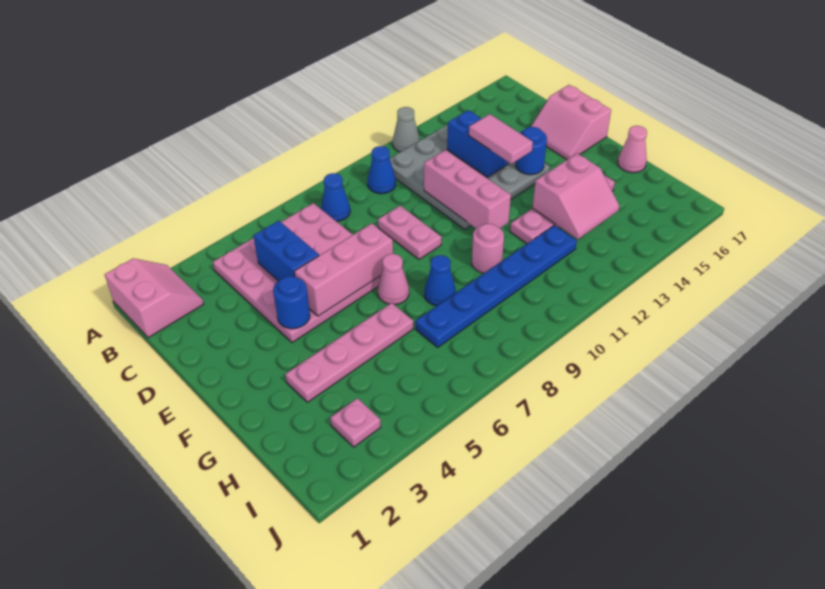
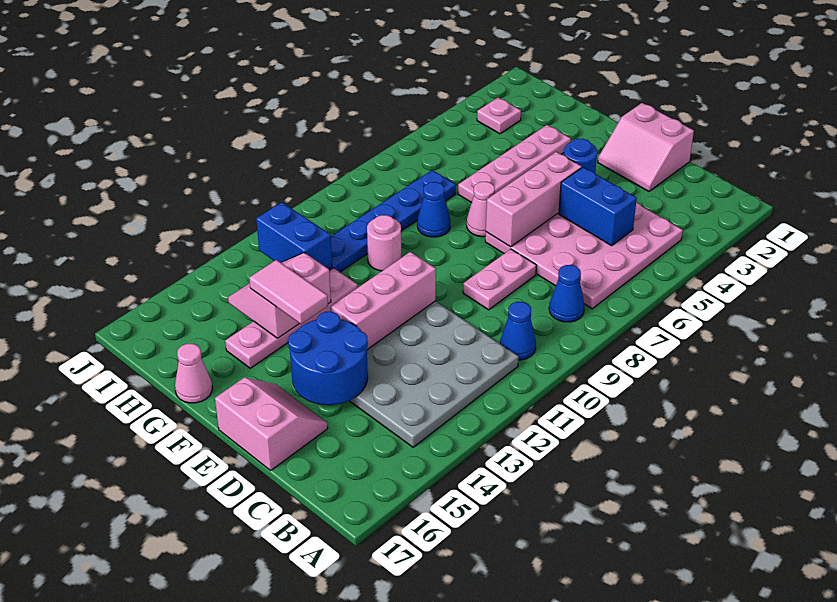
pink slope A1:B2 level 1 top 1 -> pink slope D1:E2 level 1 top 1
grey cone A12 level 1 -> none
blue brick C13:D13 level 2 -> blue brick H12:I12 level 2
pink plate D9:E9 level 1 -> pink plate D8:D9 level 1
pink brick D11:F11 level 2 -> pink brick E11:E13 level 2
pink tile D13:E13 level 3 -> pink tile F14:G14 level 3
blue round brick E14 level 2 -> blue round brick D14:E15 level 2

